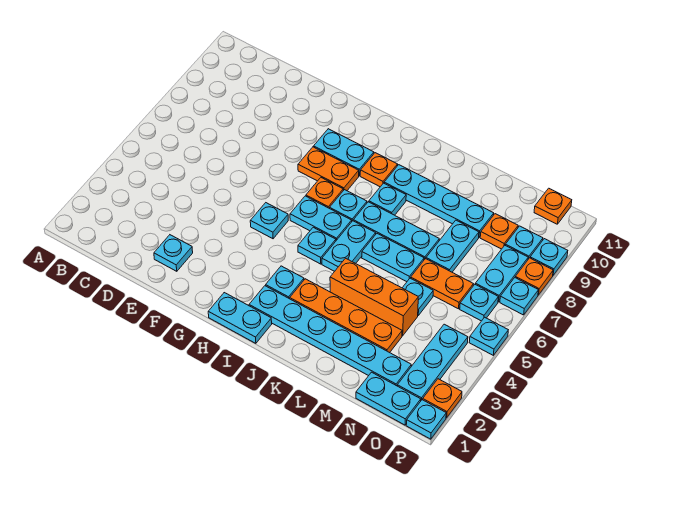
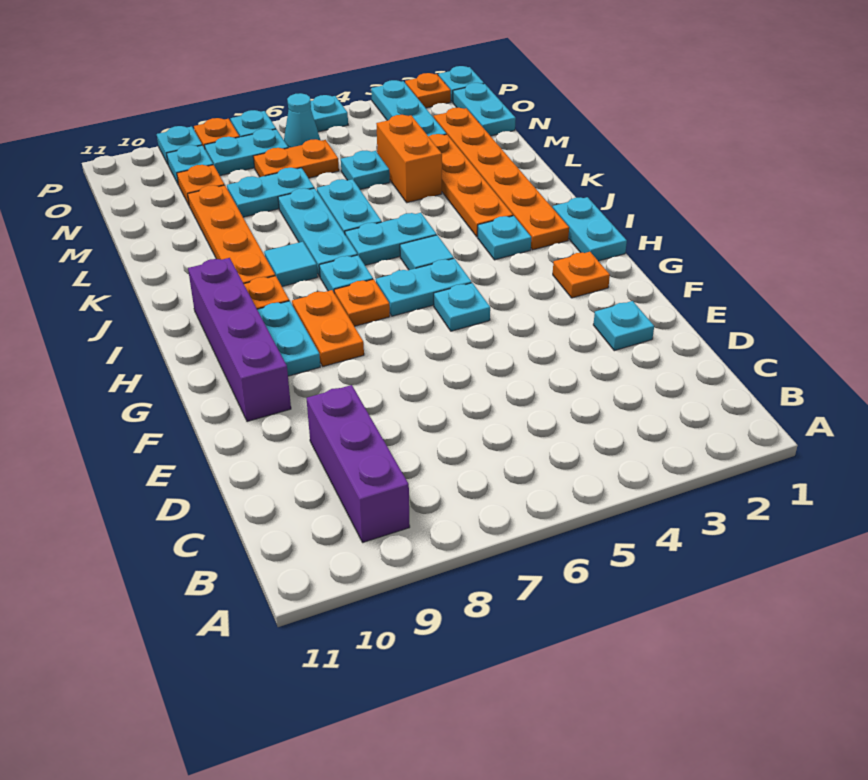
none -> purple brick B9:D9 level 1
none -> purple brick F10:I10 level 1
cyan plate H6:I6 level 1 -> cyan plate H5:H6 level 1
cyan plate I2:N2 level 1 -> orange plate I2:N2 level 1
cyan plate I5 level 1 -> cyan tile I5 level 1
cyan plate J8 level 1 -> cyan tile J8 level 1
cyan plate J9:M9 level 1 -> orange plate J9:M9 level 1
orange brick K4:M4 level 1 -> orange brick L4:M4 level 1
orange plate M6:N6 level 1 -> orange plate N6:N7 level 1
cyan plate O2:O4 level 1 -> cyan plate N3:P3 level 1
cyan plate O6 level 1 -> cyan cone O6 level 1
orange plate O11 level 1 -> orange plate G2 level 1

